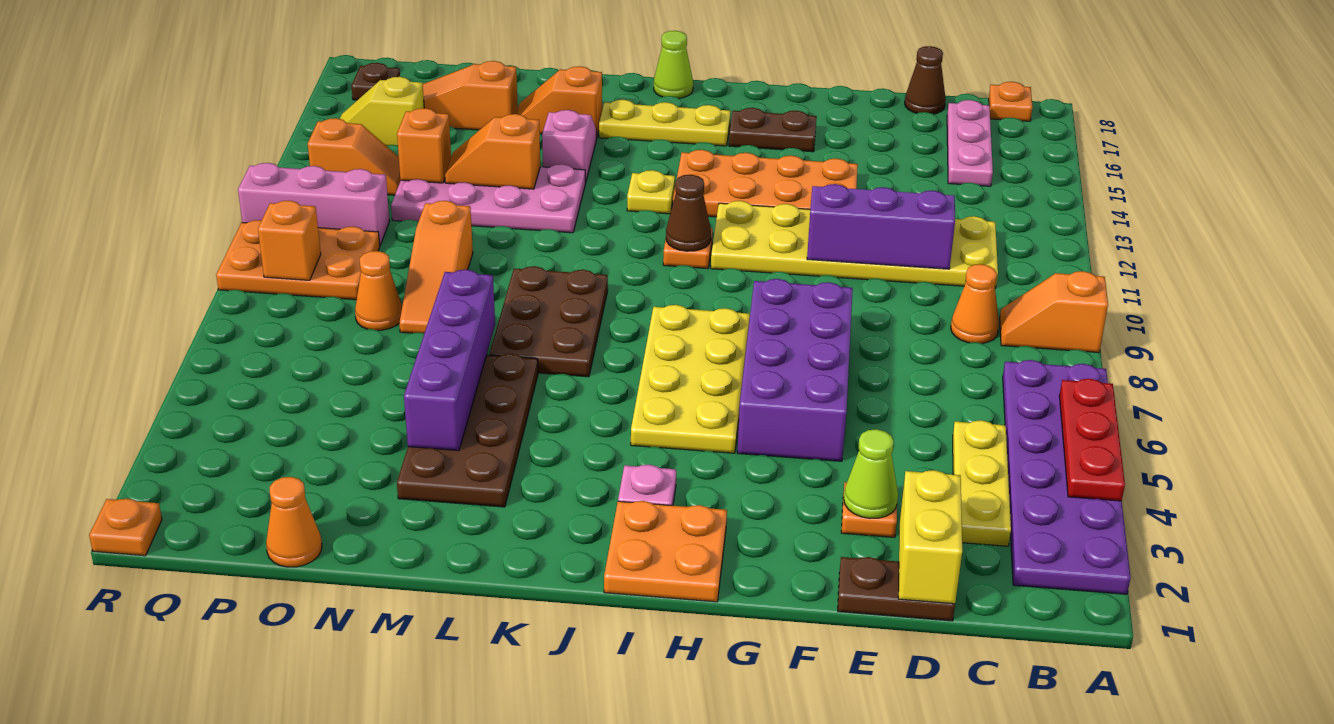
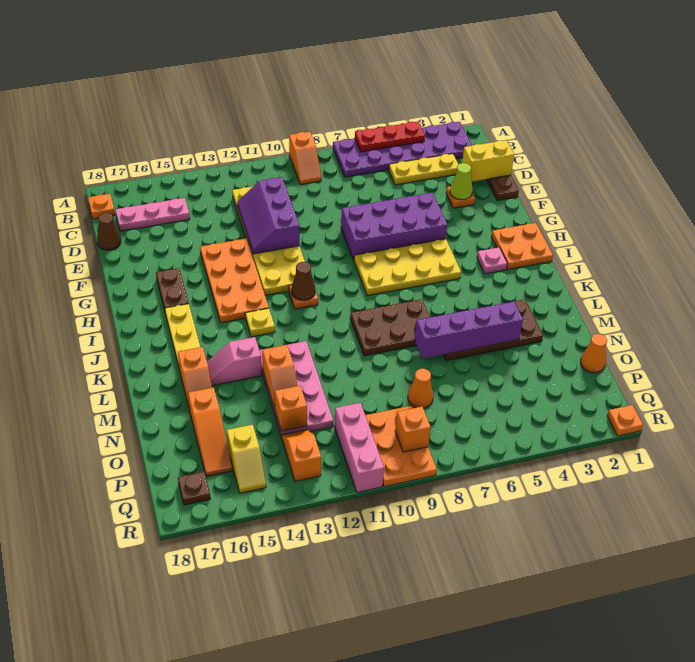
orange cone C9 level 1 -> none
lime cone J18 level 1 -> none
orange slope N8:N10 level 1 top 10 -> none

